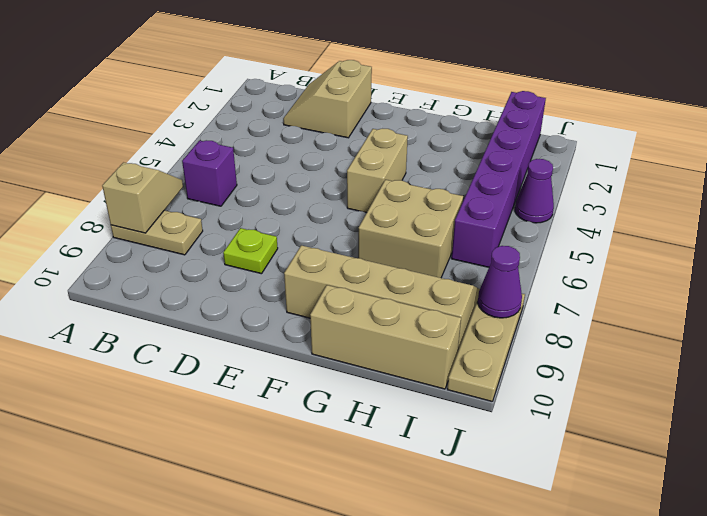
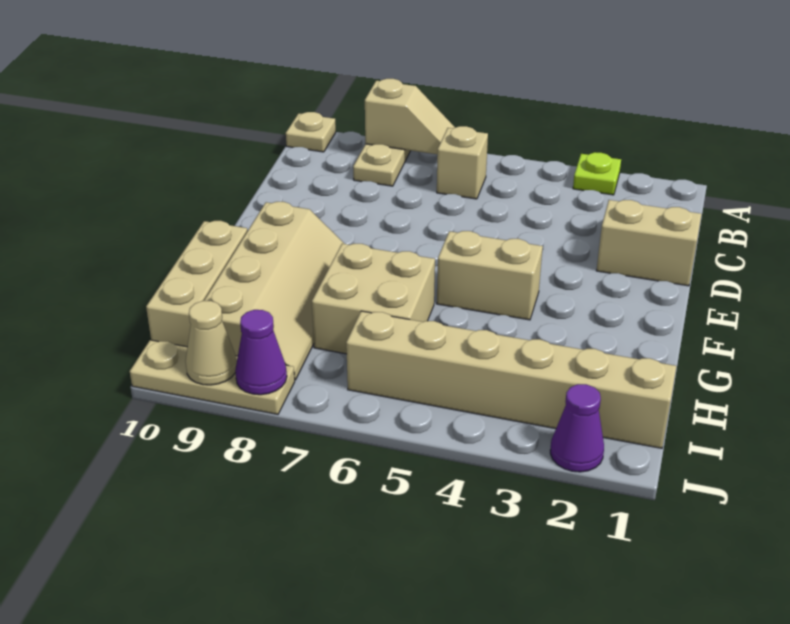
none -> tan plate A10 level 1
purple brick B6 level 1 -> tan brick B6 level 1
lime plate D8 level 1 -> lime plate A3 level 1
purple brick I1:I6 level 1 -> tan brick I1:I6 level 1
purple cone J4 level 1 -> purple cone J2 level 1
none -> tan cone J9 level 2

